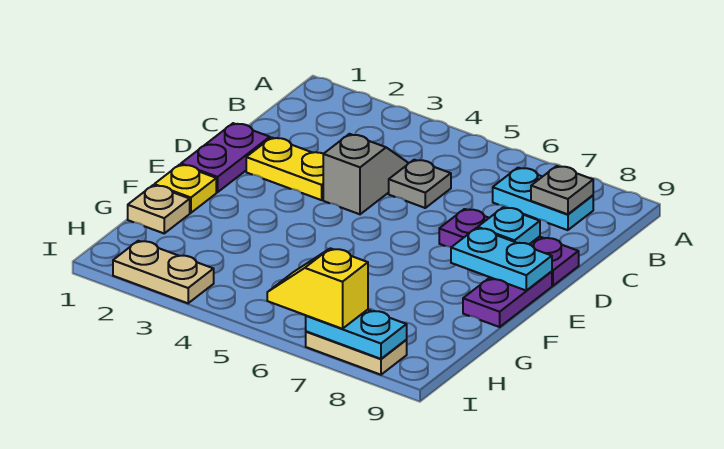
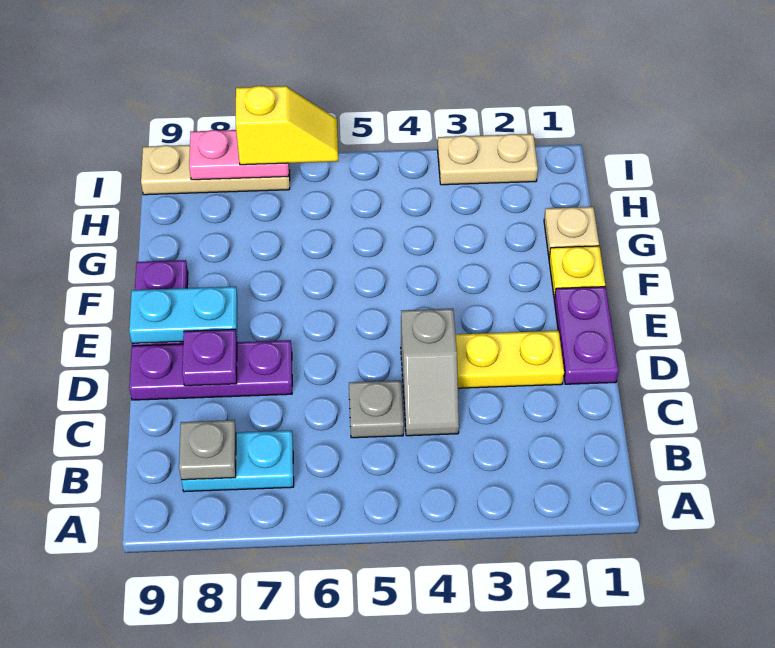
cyan plate D8 level 2 -> purple plate D8 level 2
tan plate I7:I8 level 1 -> tan plate I7:I9 level 1
cyan plate I7:I8 level 2 -> pink plate I7:I8 level 2

